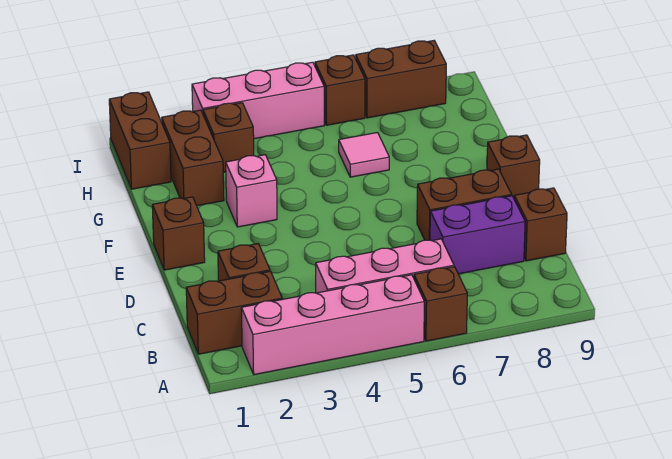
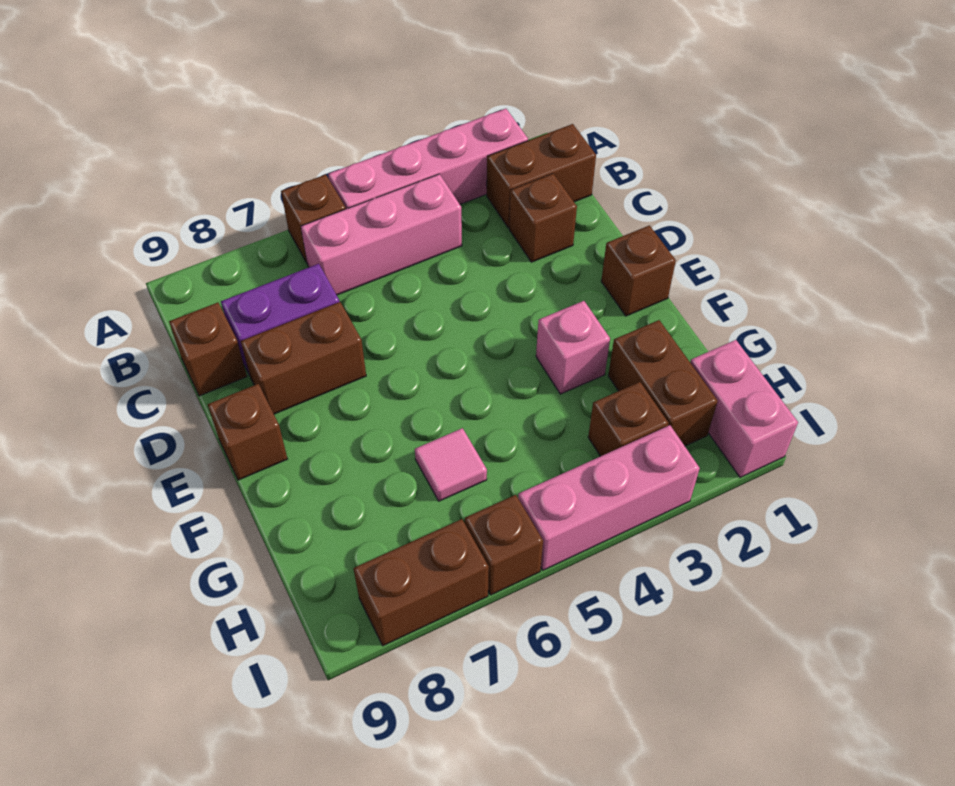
brown brick H1:I1 level 1 -> pink brick H1:I1 level 1

